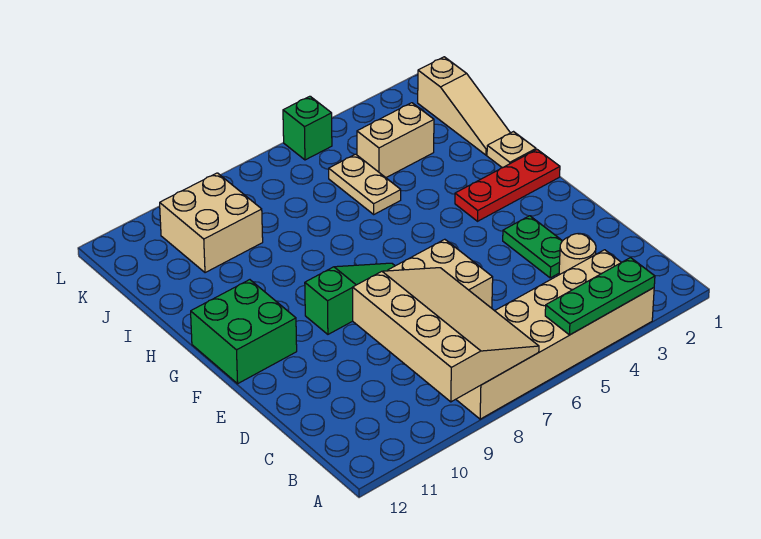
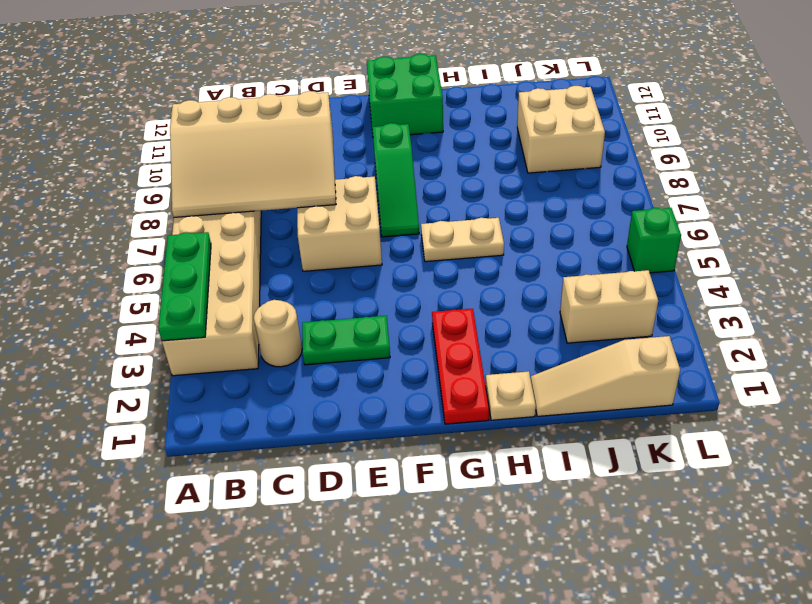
tan plate I5:J5 level 1 -> tan plate G6:H6 level 1
tan brick J3:J4 level 1 -> tan brick J3:K3 level 1

